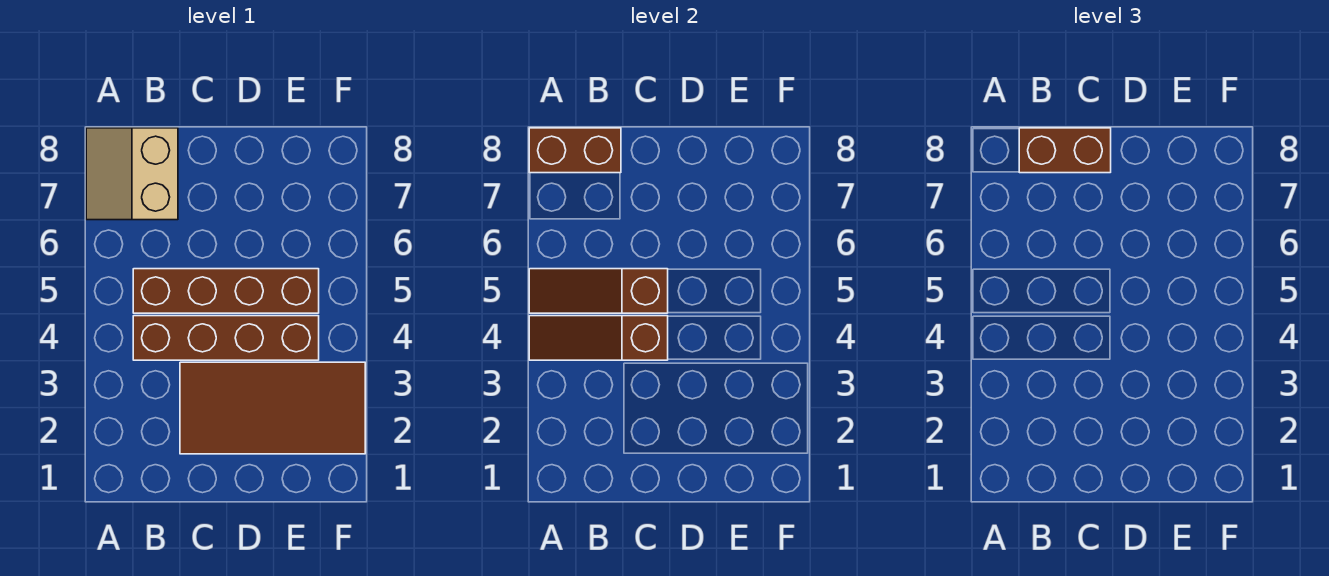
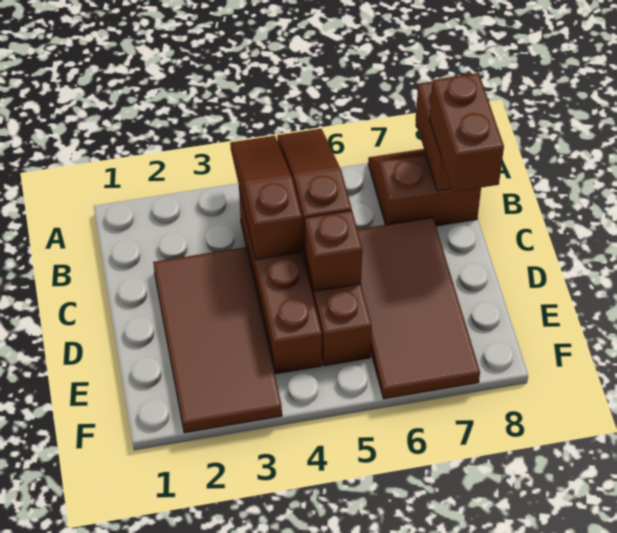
tan slope A7:B8 level 1 top B -> brown slope A7:B8 level 1 top B
none -> brown tile C6:F7 level 1
none -> brown brick D5 level 2

